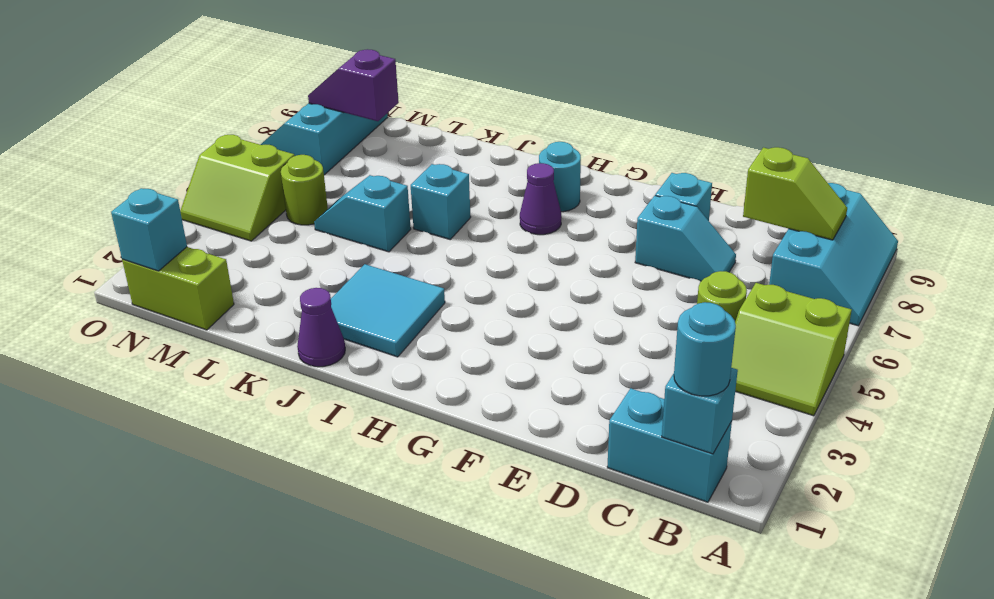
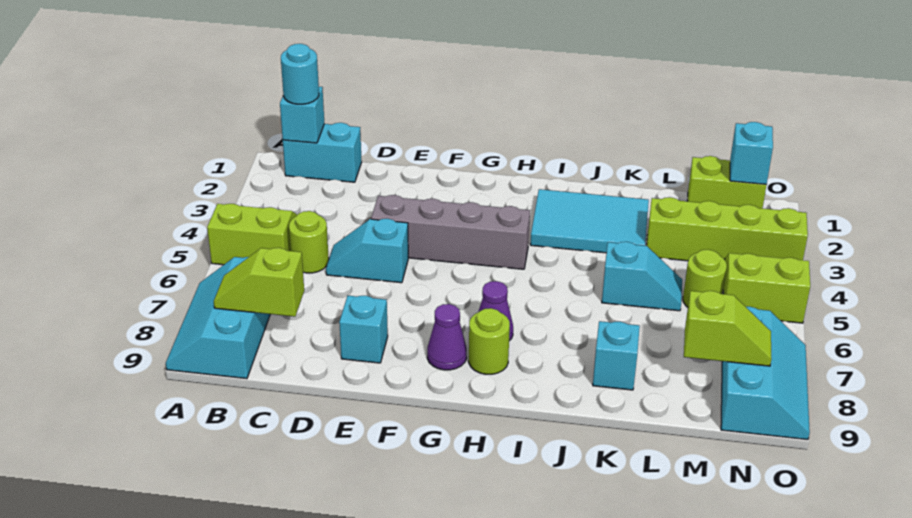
cyan slope D7:E7 level 1 top E -> cyan slope D5:E5 level 1 top E
none -> grey brick E4:H4 level 1
cyan round brick H8 level 1 -> lime round brick H8 level 1
cyan tile I2:J3 level 1 -> cyan tile I2:K3 level 1
purple cone J1 level 1 -> purple cone G8 level 1
cyan brick J6 level 1 -> cyan brick K8 level 1
none -> lime brick L3:O3 level 1
purple slope M8:N8 level 2 top M -> lime slope M8:N8 level 2 top M

